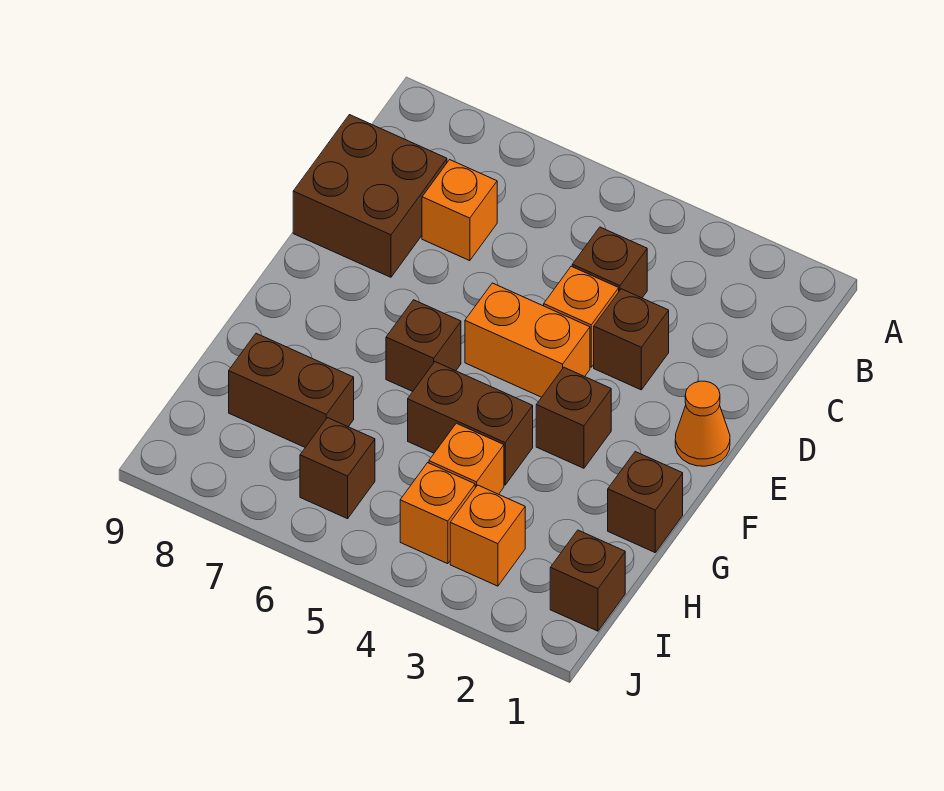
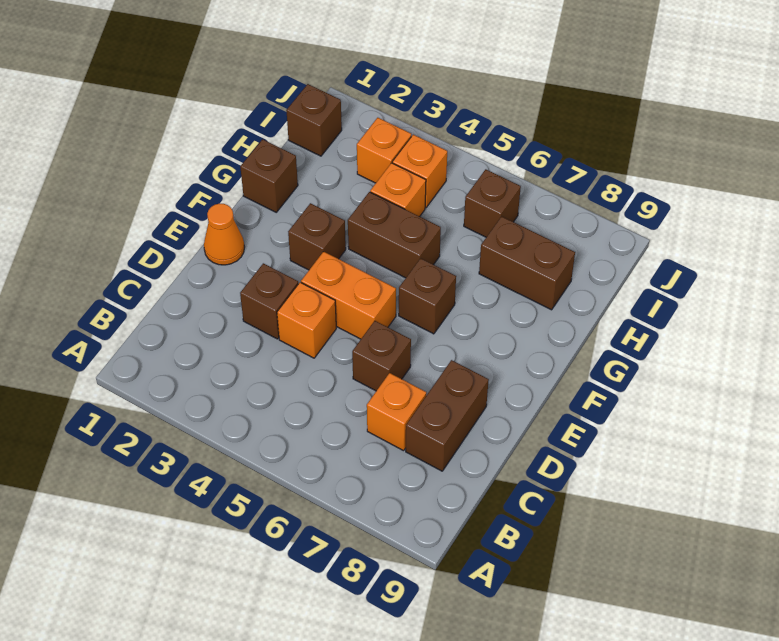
brown brick C4 level 1 -> brown brick D6 level 1
brown brick C8:D9 level 1 -> brown brick C8:D8 level 1

